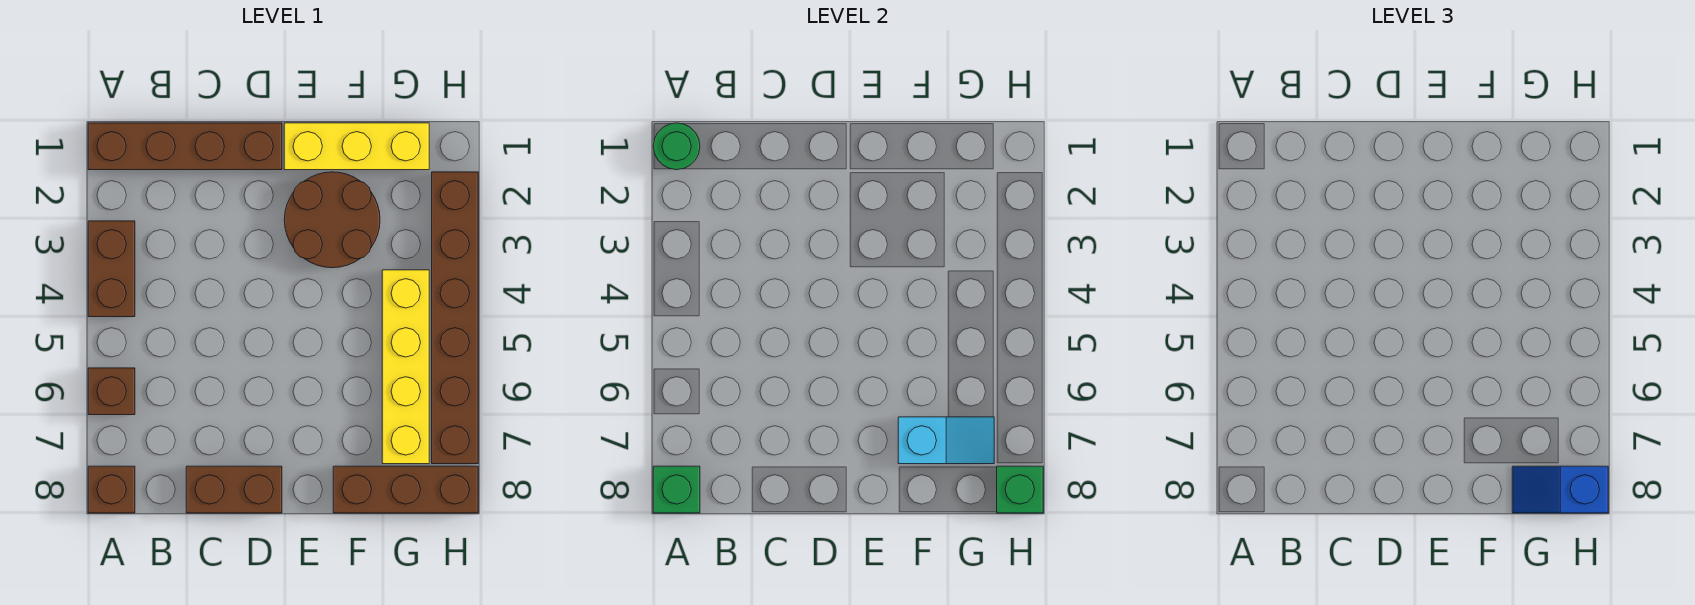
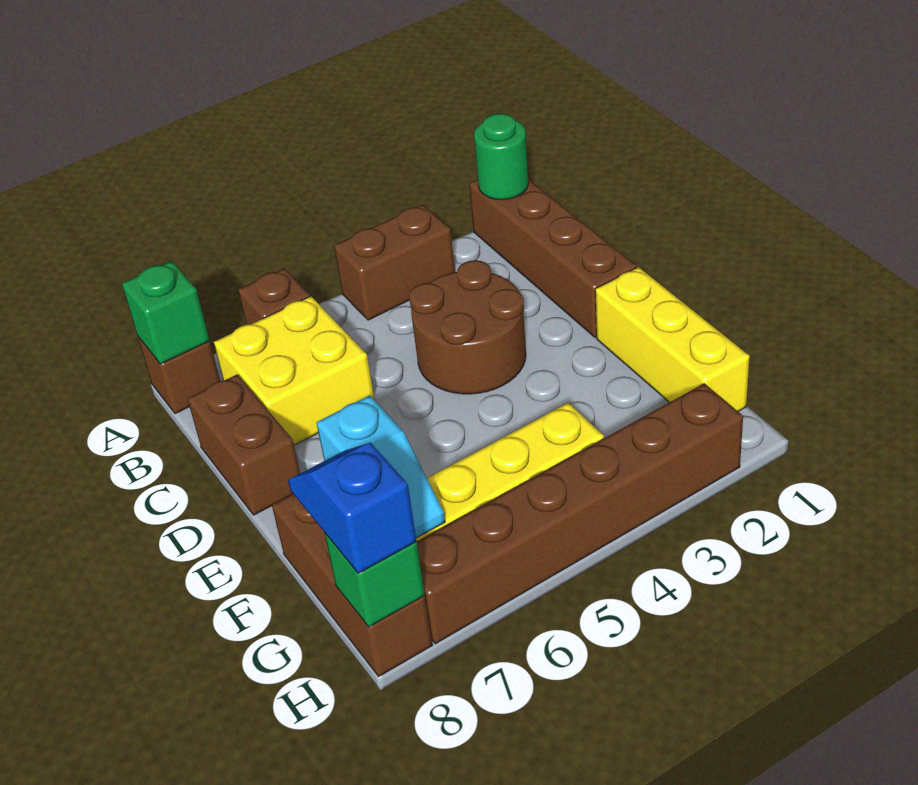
none -> yellow brick B6:C7 level 1
brown round brick E2:F3 level 1 -> brown round brick C3:D4 level 1

